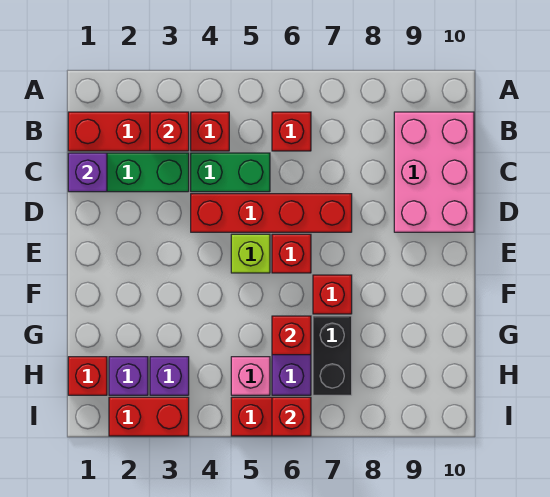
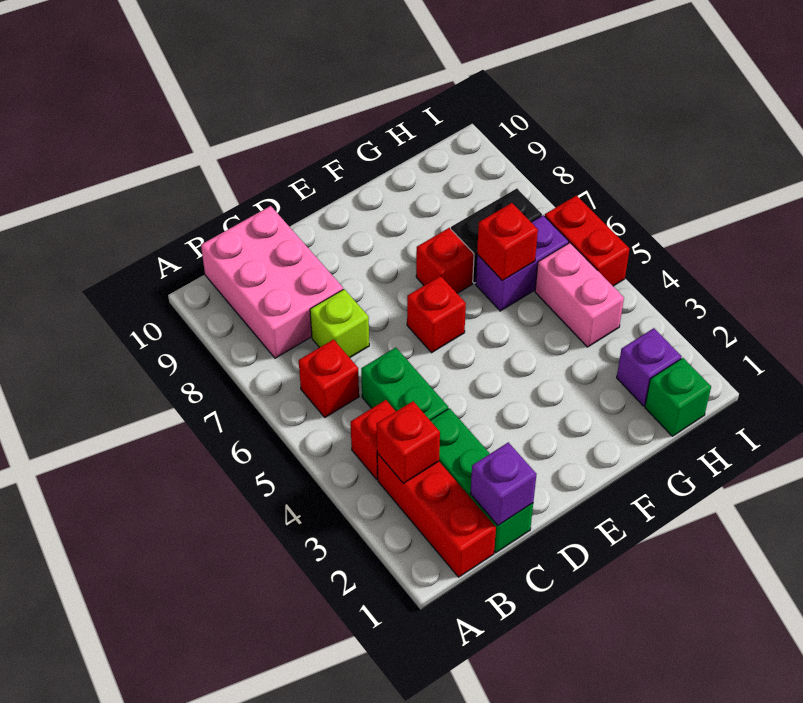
pink brick B9:D10 level 1 -> pink brick B8:C10 level 1
red brick D4:D7 level 1 -> none
lime brick E5 level 1 -> lime brick C7 level 1
red brick H1 level 1 -> green brick H1 level 1
purple brick H3 level 1 -> none
pink brick H5 level 1 -> pink brick H4:H5 level 1
red brick I2:I3 level 1 -> none
red brick I6 level 2 -> none

